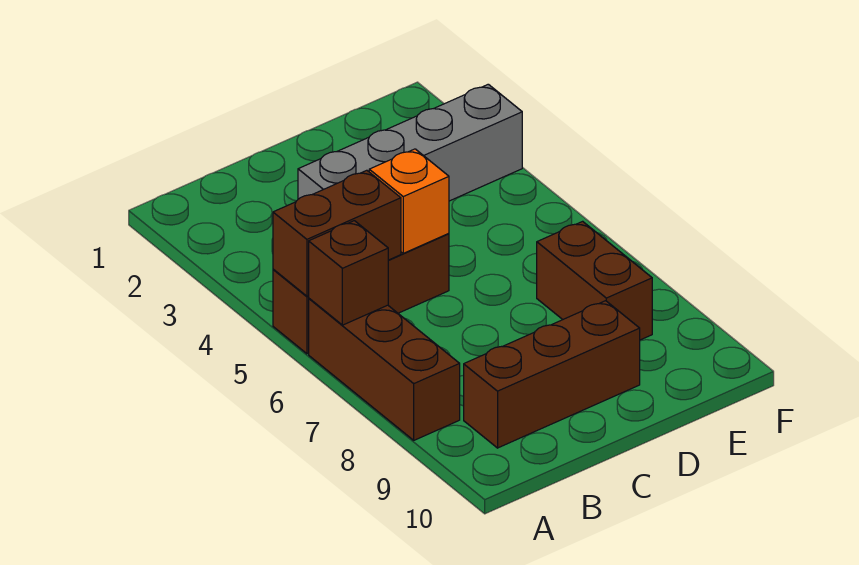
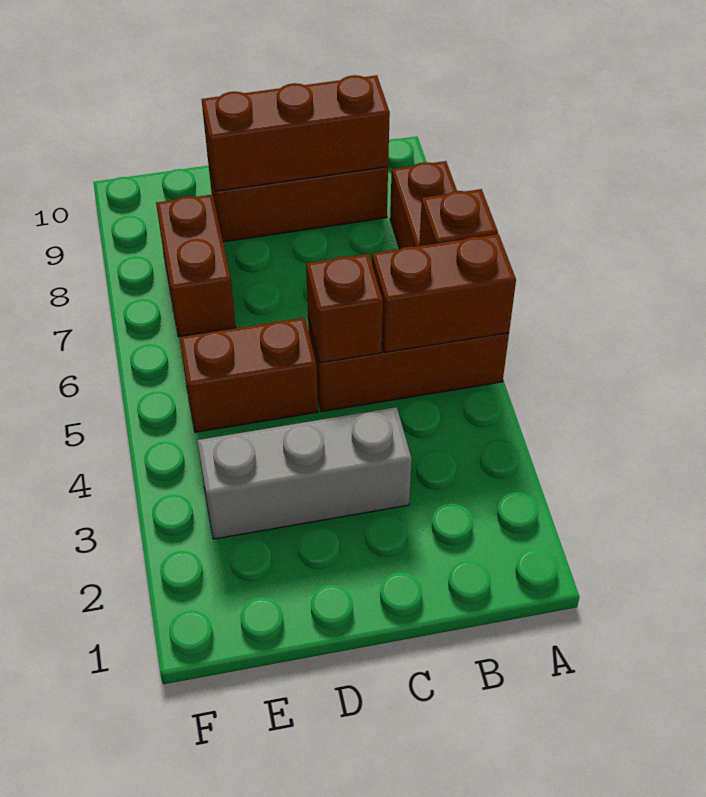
none -> brown brick B9:D9 level 2
grey brick C3:F3 level 1 -> grey brick C3:E3 level 1
orange brick C5 level 2 -> brown brick C5 level 2
none -> brown brick D5:E5 level 1

